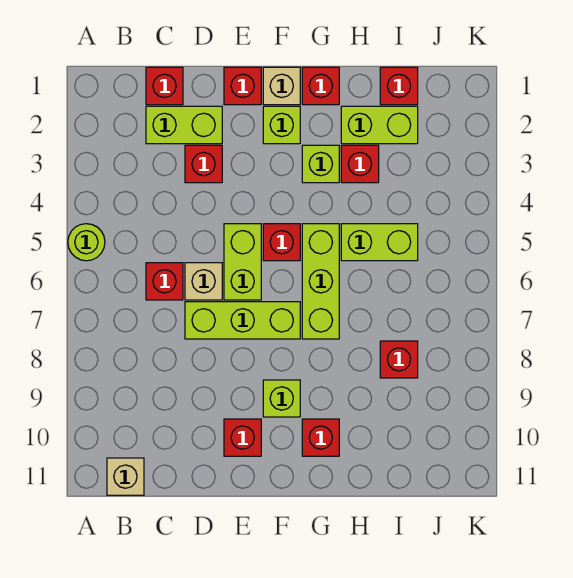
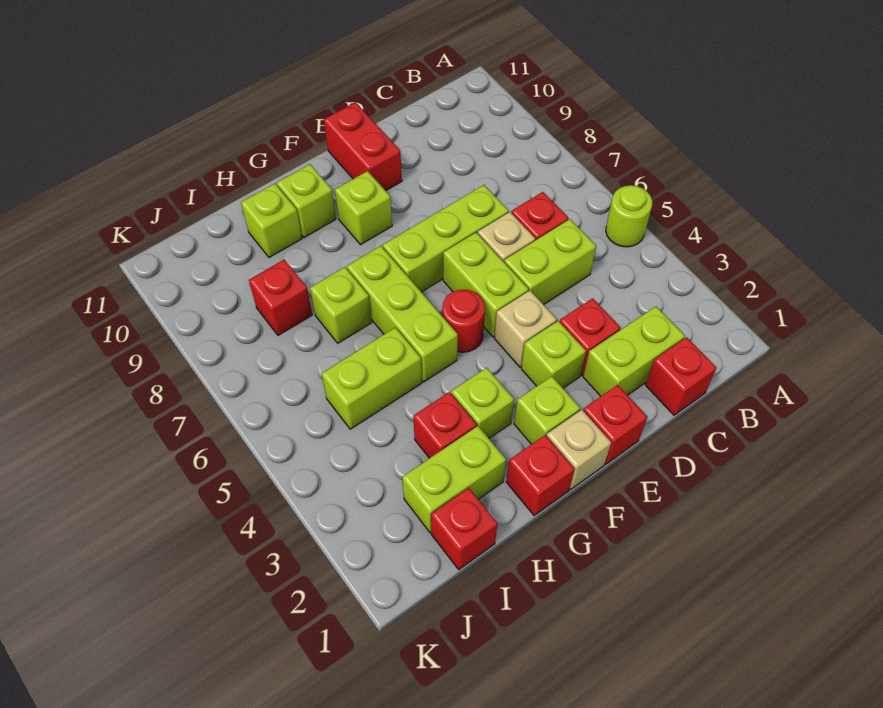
tan brick B11 level 1 -> tan brick E4 level 1
none -> lime brick C5:D5 level 1
none -> lime brick E3 level 1
red brick E10 level 1 -> red brick E10:E11 level 1
red brick F5 level 1 -> red round brick F5 level 1
red brick G10 level 1 -> lime brick G10 level 1
none -> lime brick H7 level 1
none -> lime brick H10 level 1

